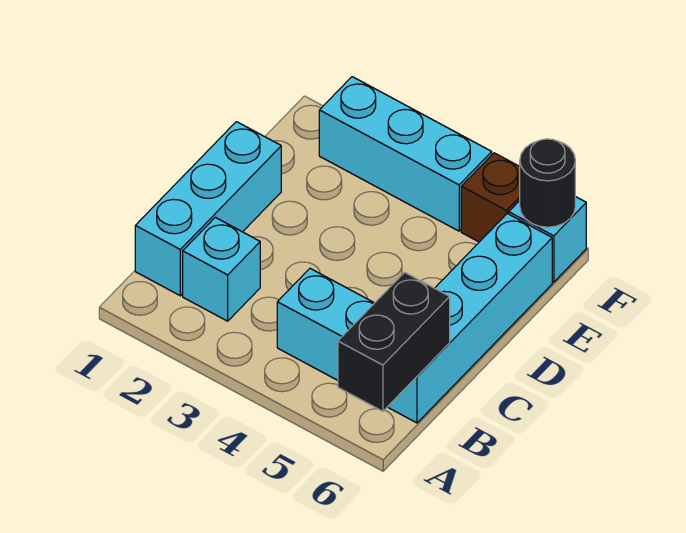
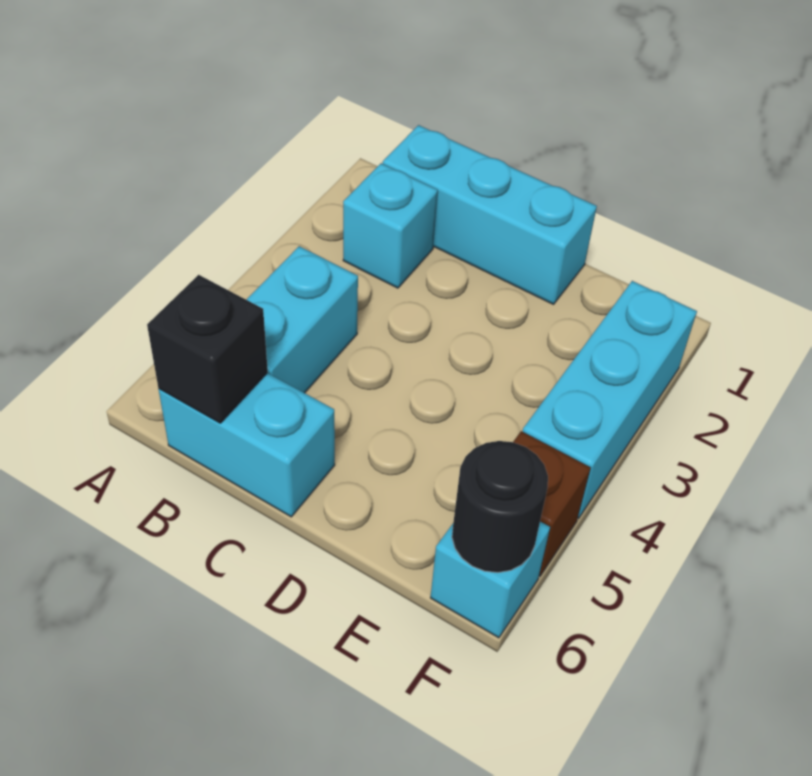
black brick A6:B6 level 2 -> black brick B6 level 2
cyan brick B6:E6 level 1 -> cyan brick B6:C6 level 1

